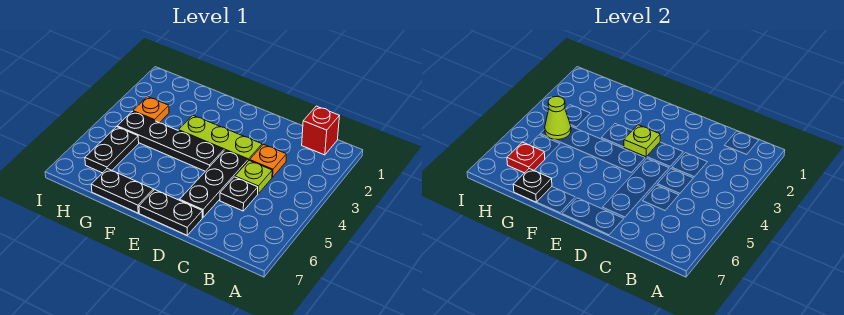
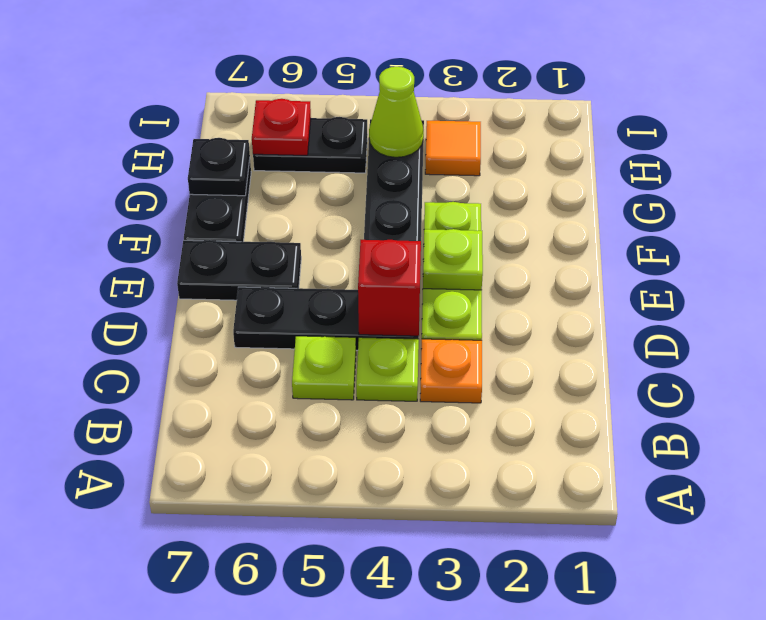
red brick B1 level 1 -> red brick D4 level 2
black plate C5 level 1 -> lime plate C5 level 1
black plate D7:E7 level 1 -> black plate E6:E7 level 1
orange plate H3 level 1 -> orange tile H3 level 1

